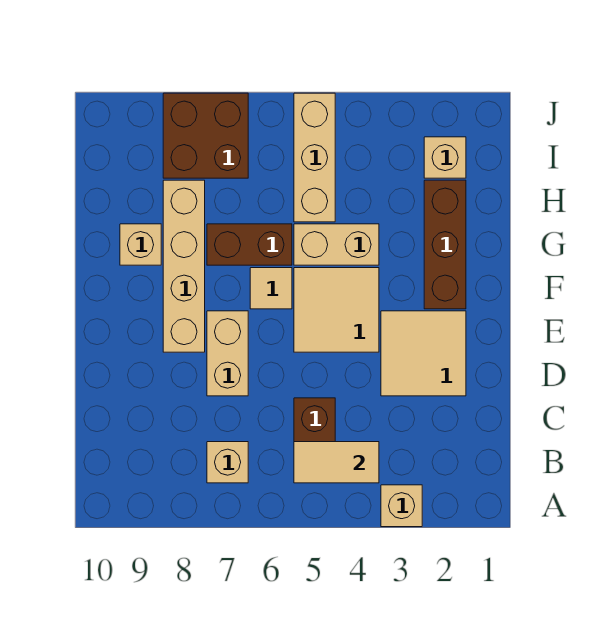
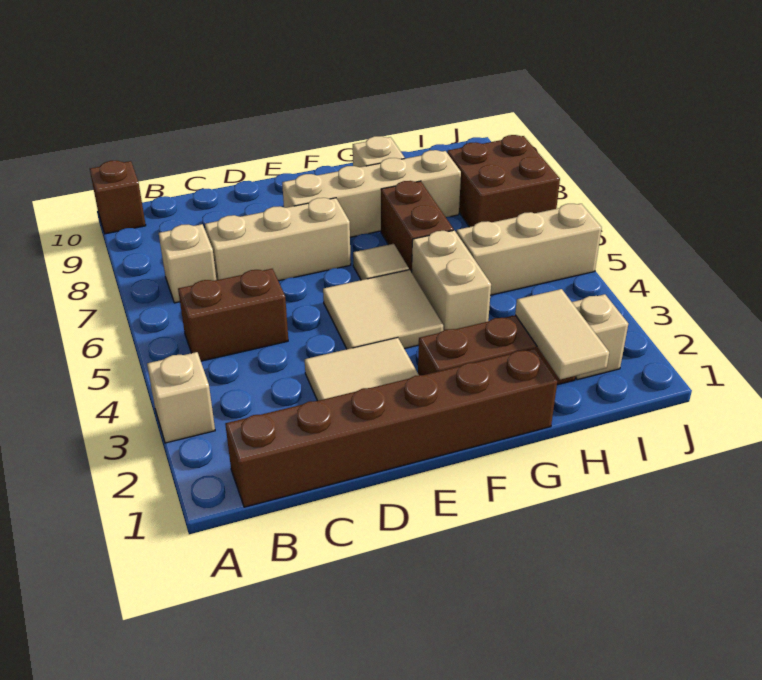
none -> brown brick A10 level 1
none -> brown brick B1:G1 level 1
tan tile B4:B5 level 2 -> tan tile H1:H2 level 2
tan brick D7:E7 level 1 -> tan brick C7:E7 level 1

